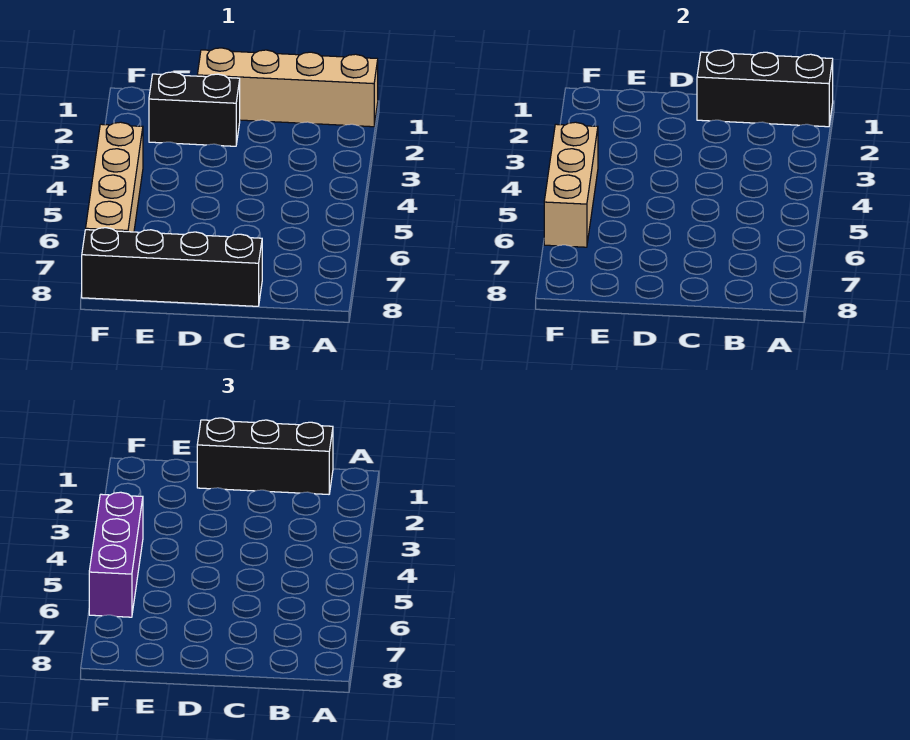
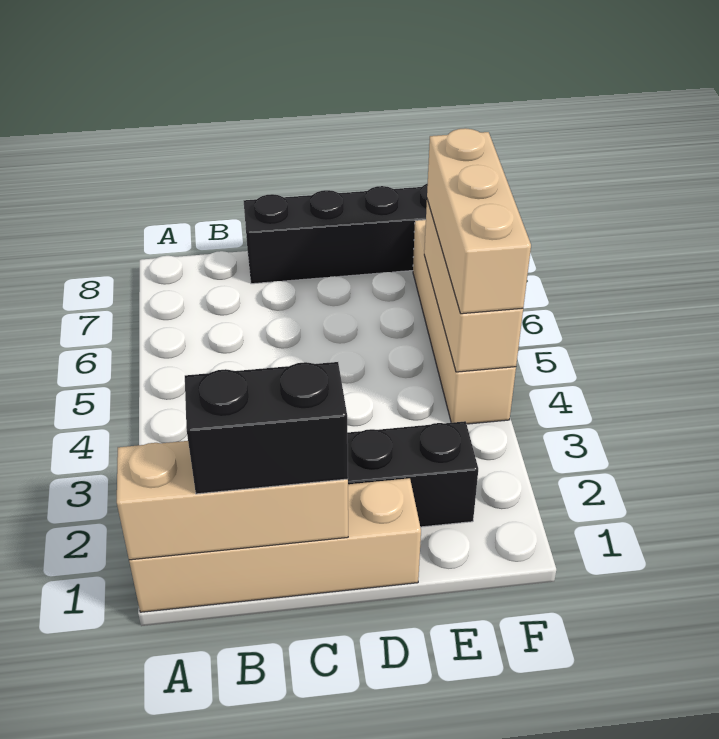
black brick A1:C1 level 2 -> tan brick A1:C1 level 2
black brick B1:D1 level 3 -> black brick B1:C1 level 3
purple brick F4:F6 level 3 -> tan brick F4:F6 level 3

